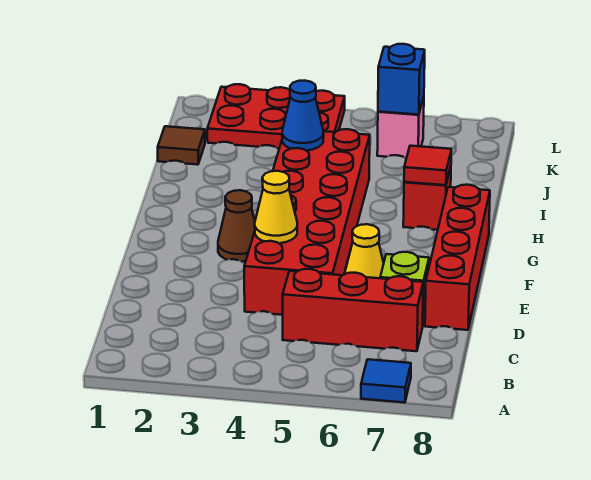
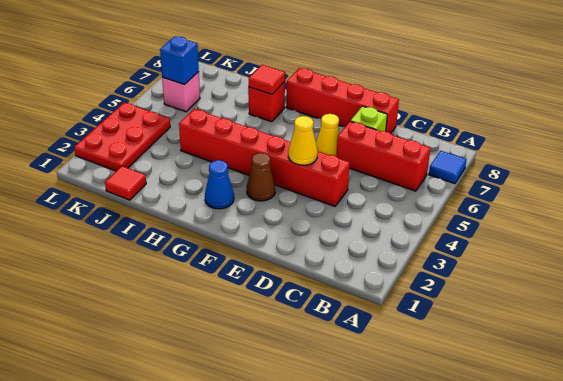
red brick C5:C7 level 1 -> red brick B6:D6 level 1
red brick D4:I5 level 1 -> red brick D4:I4 level 1
blue cone I4 level 2 -> blue cone G2 level 1
brown tile J1 level 1 -> red tile J1 level 1

